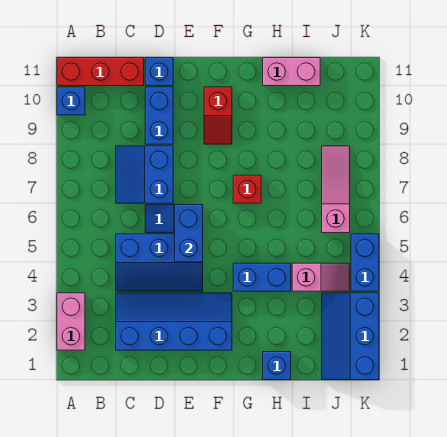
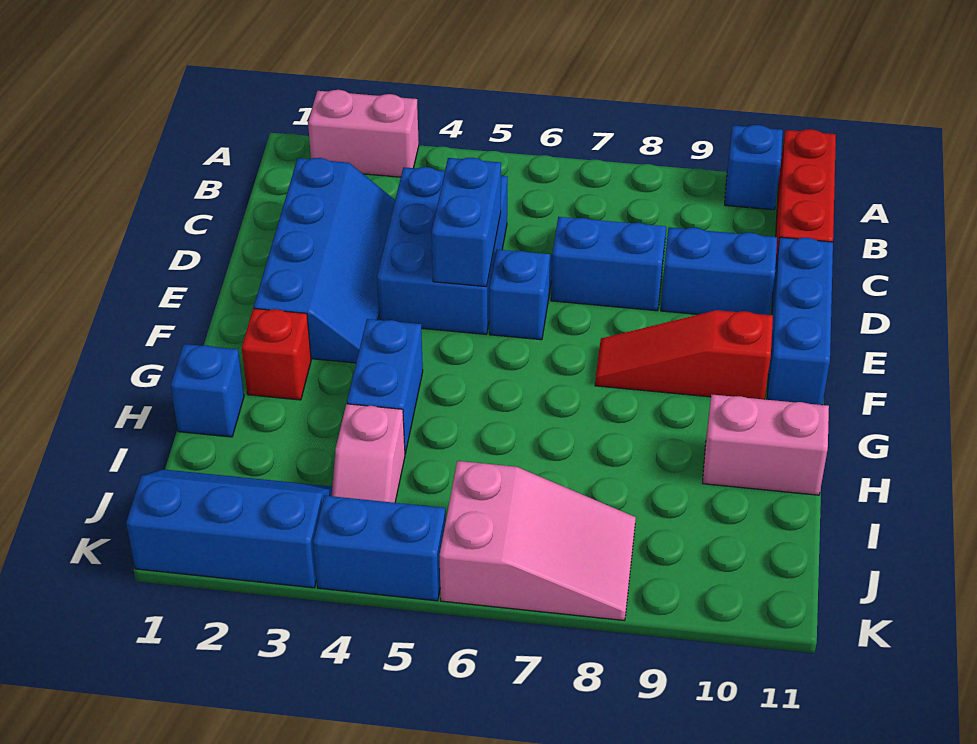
blue slope C4:E5 level 1 top 5 -> blue brick C4:E5 level 1
blue brick D11 level 1 -> blue brick D11:F11 level 1
blue brick E5:E6 level 2 -> blue brick D5:E5 level 2
red slope F9:F10 level 1 top 10 -> red slope F8:F10 level 1 top 10
red brick G7 level 1 -> red brick G2 level 1
pink brick H11:I11 level 1 -> pink brick H10:H11 level 1
pink slope J6:J8 level 1 top 6 -> pink slope J6:K8 level 1 top 6

